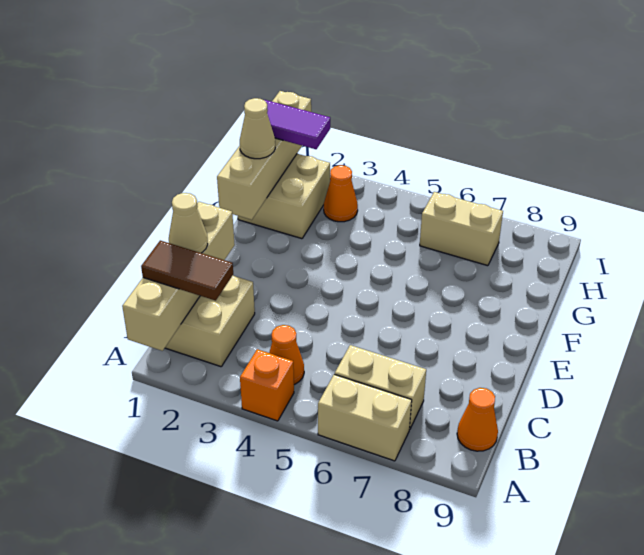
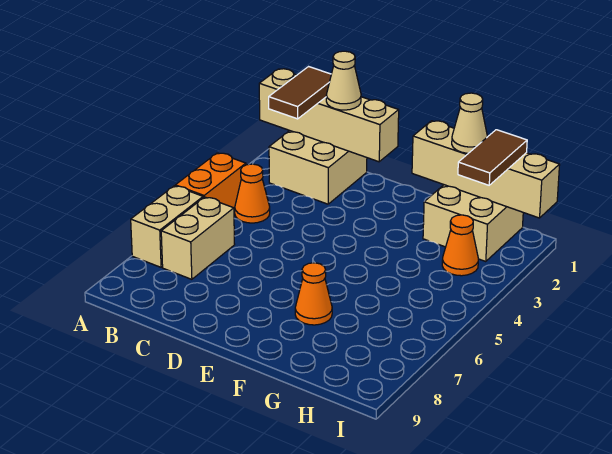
orange brick A4 level 1 -> orange brick A4:A5 level 1
orange cone B9 level 1 -> orange cone F7 level 1
purple tile H1:H2 level 3 -> brown tile H1:H2 level 3
tan brick H6:H7 level 1 -> none

